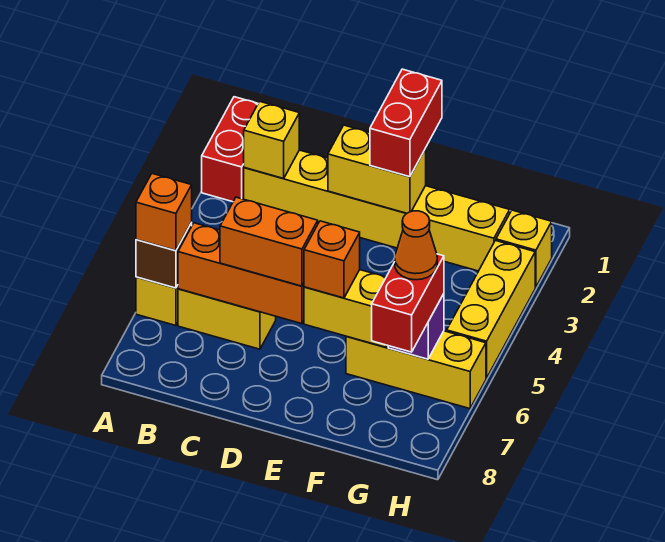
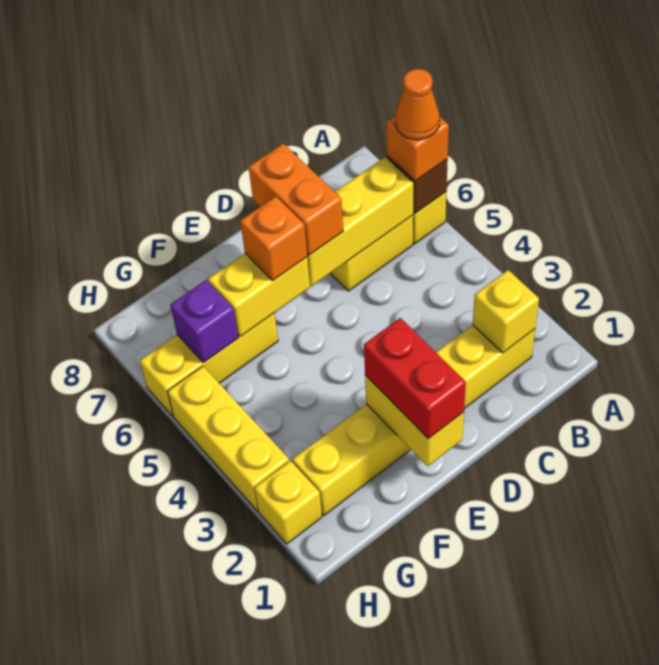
red brick A1:A2 level 1 -> none
orange brick B6:D6 level 2 -> yellow brick B6:D6 level 2
orange brick C6:D6 level 3 -> orange brick D6:D7 level 3
yellow brick D2:E2 level 2 -> yellow brick E1:E2 level 2
red brick G6:G7 level 3 -> none
orange cone G6 level 4 -> orange cone A6 level 4

